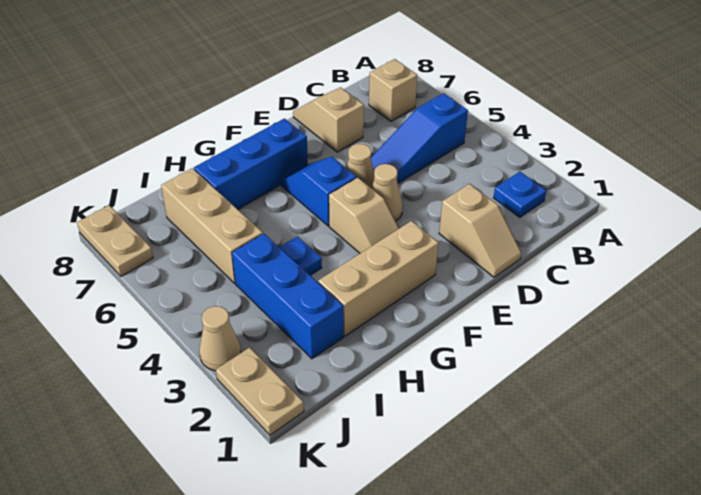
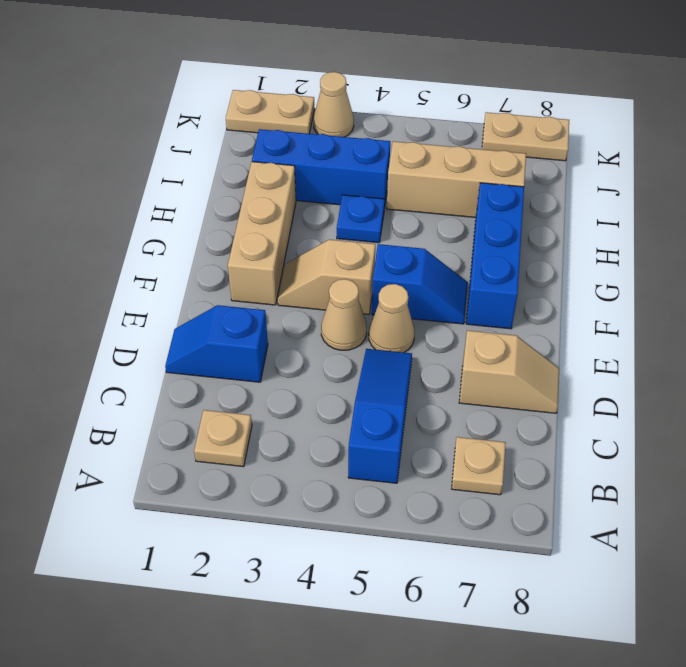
blue plate B2 level 1 -> tan plate B2 level 1
tan brick B7 level 1 -> tan plate B7 level 1
tan slope D1:D2 level 1 top 2 -> blue slope D1:D2 level 1 top 2

